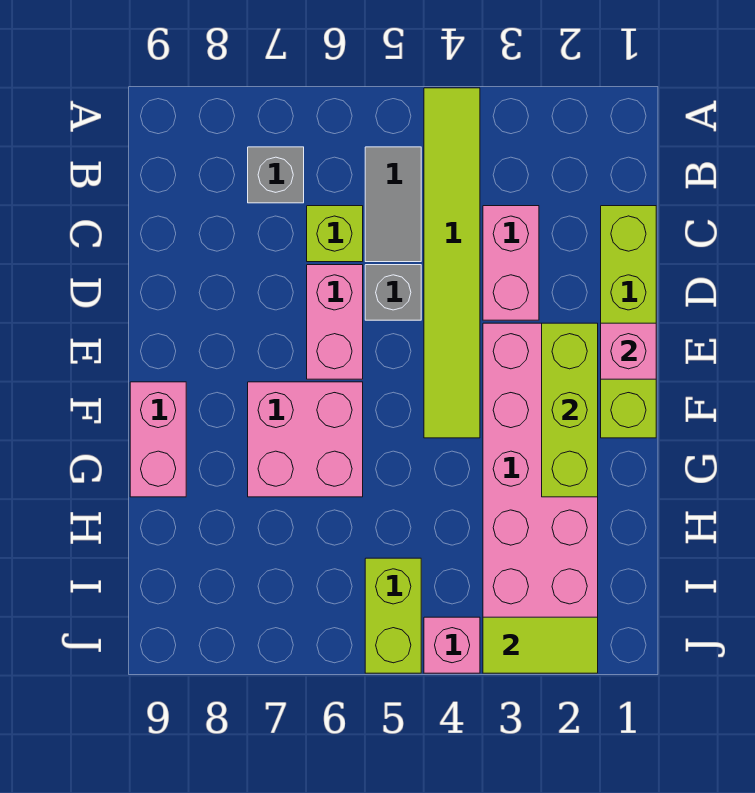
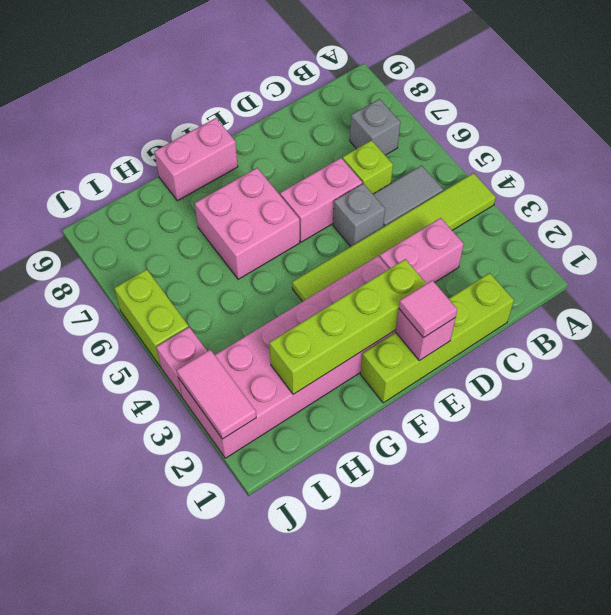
none -> pink tile E1 level 3
lime brick E2:G2 level 2 -> lime brick E2:H2 level 2
lime brick I5:J5 level 1 -> lime brick J5:J6 level 1
lime tile J2:J3 level 2 -> pink tile J2:J3 level 2

